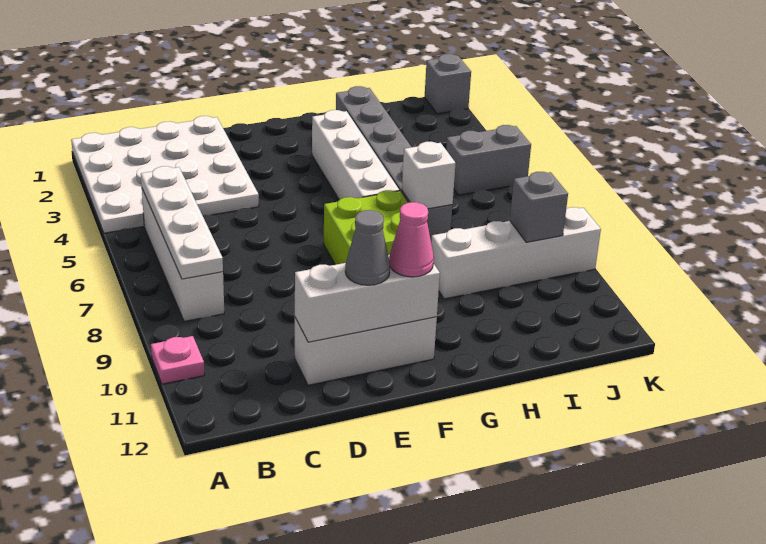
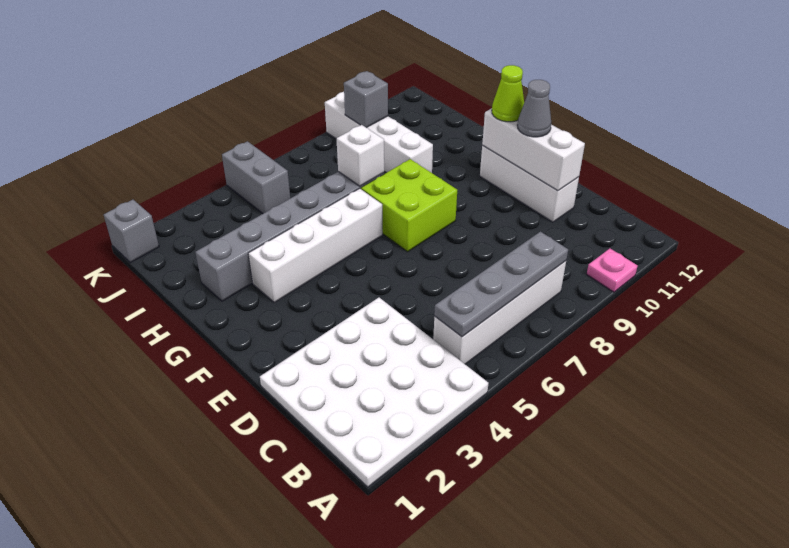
white plate B5:B8 level 2 -> grey plate B5:B8 level 2
pink cone F11 level 3 -> lime cone F11 level 3

